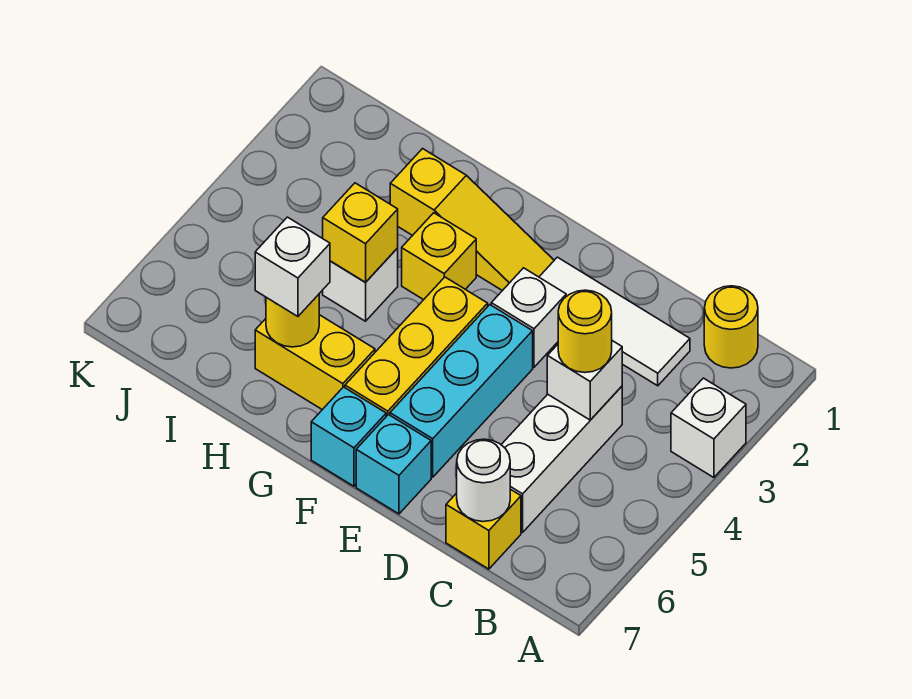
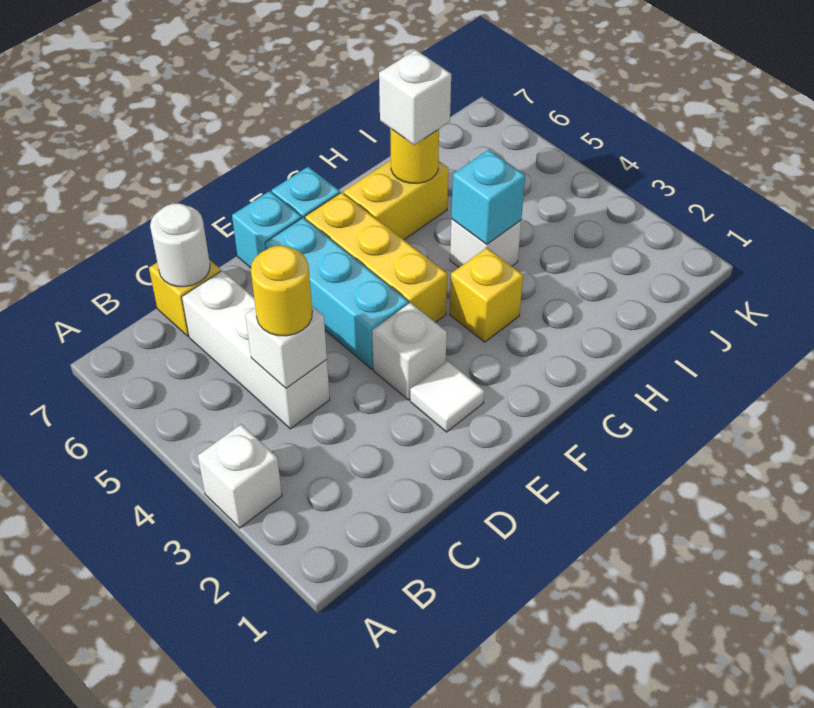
yellow round brick B1 level 1 -> none
white tile C2:E2 level 1 -> white tile E2 level 1
yellow slope F2:H2 level 1 top H -> none
yellow brick H4 level 2 -> cyan brick H4 level 2

